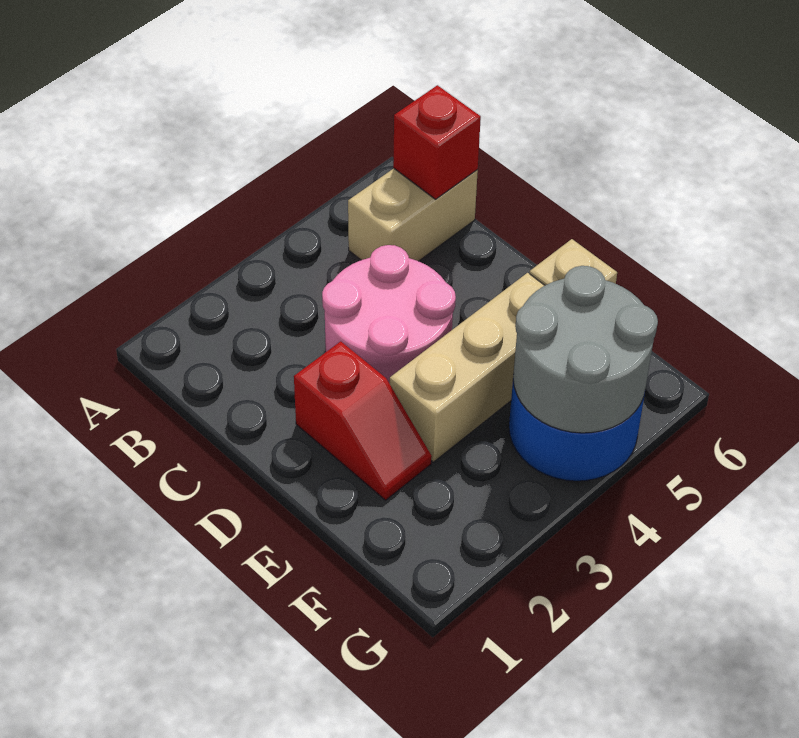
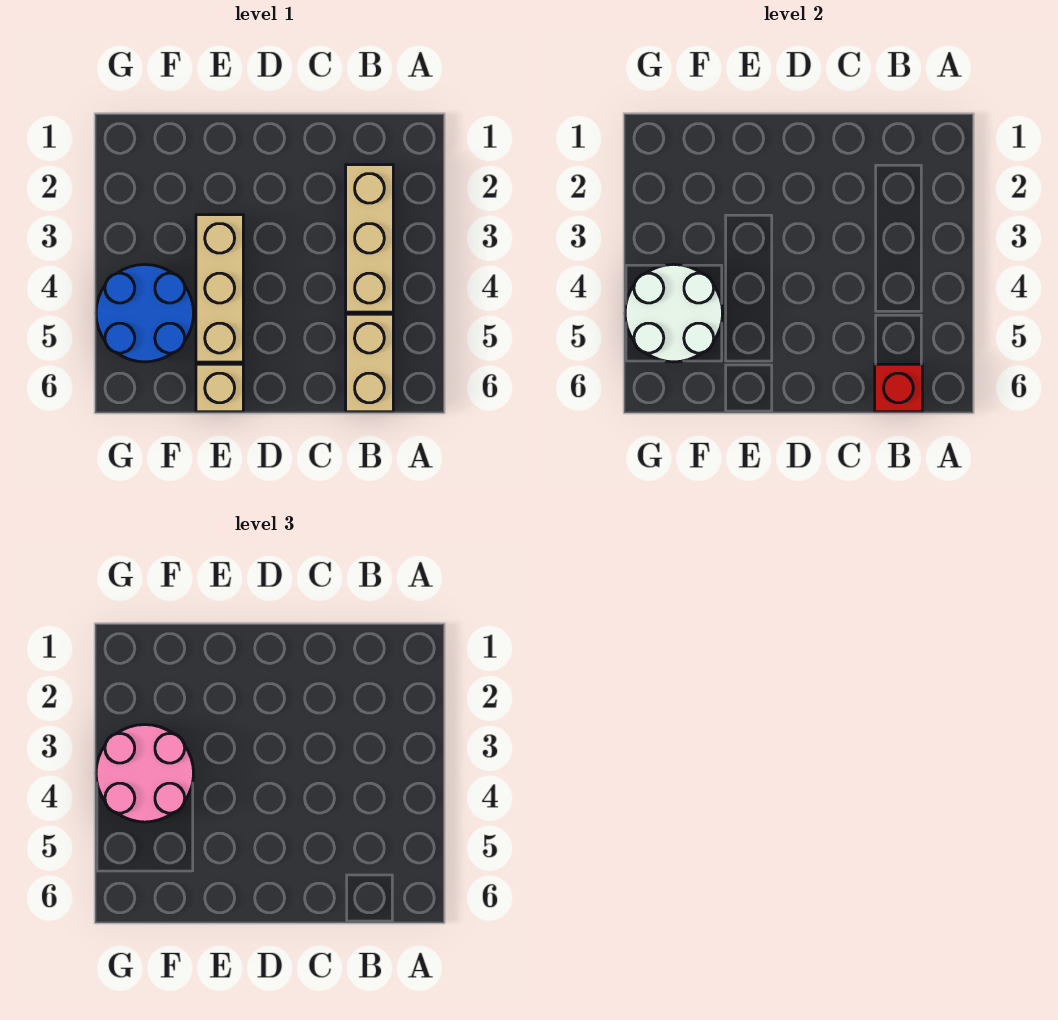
none -> tan brick B2:B4 level 1
pink round brick C3:D4 level 1 -> pink round brick F3:G4 level 3
red slope D2:E2 level 1 top D -> none
grey round brick F4:G5 level 2 -> white round brick F4:G5 level 2

